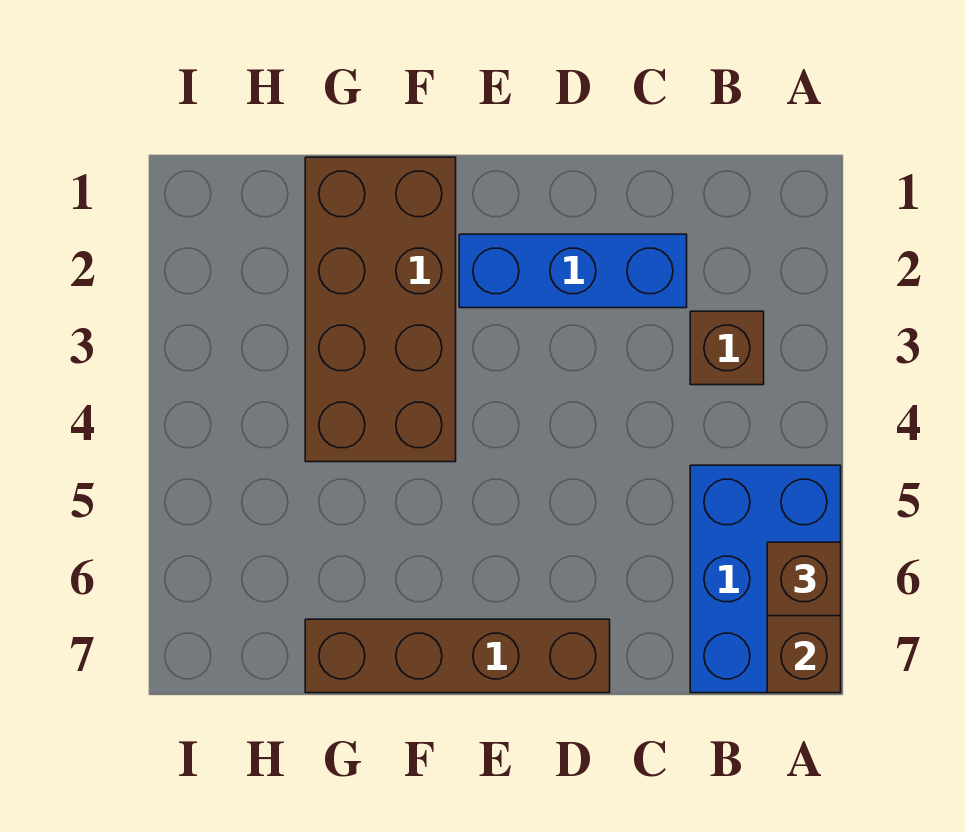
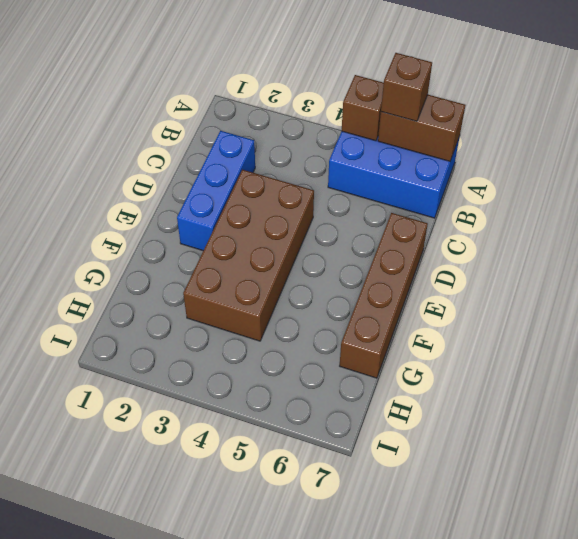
brown brick B3 level 1 -> brown brick A5 level 2
brown brick F1:G4 level 1 -> brown brick D3:G4 level 1

